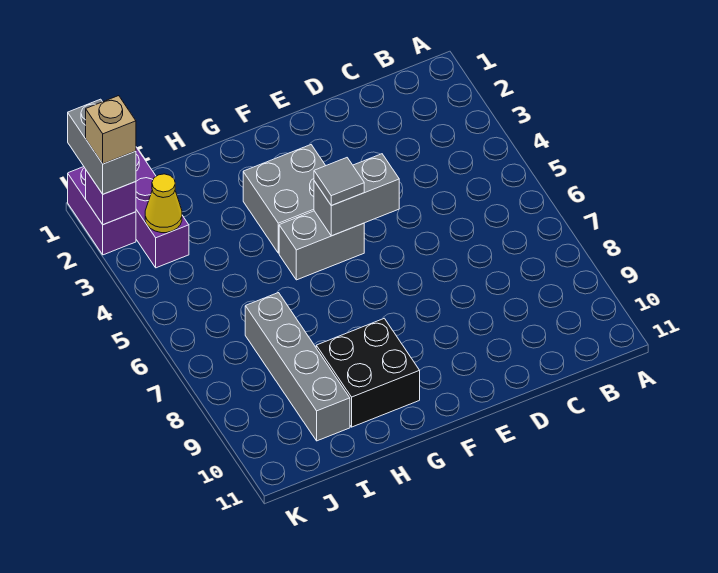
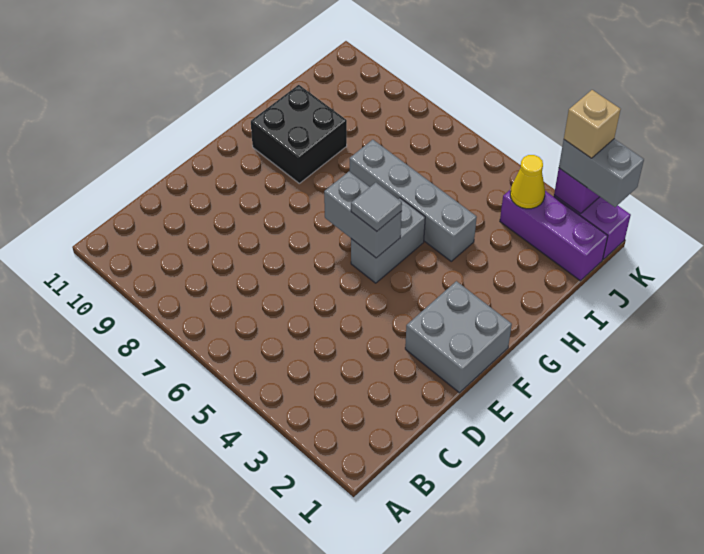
grey brick E5:F5 level 2 -> grey brick F5:F6 level 2
grey brick F3:G4 level 1 -> grey brick E1:F2 level 1
grey brick I7:I10 level 1 -> grey brick H4:H7 level 1

